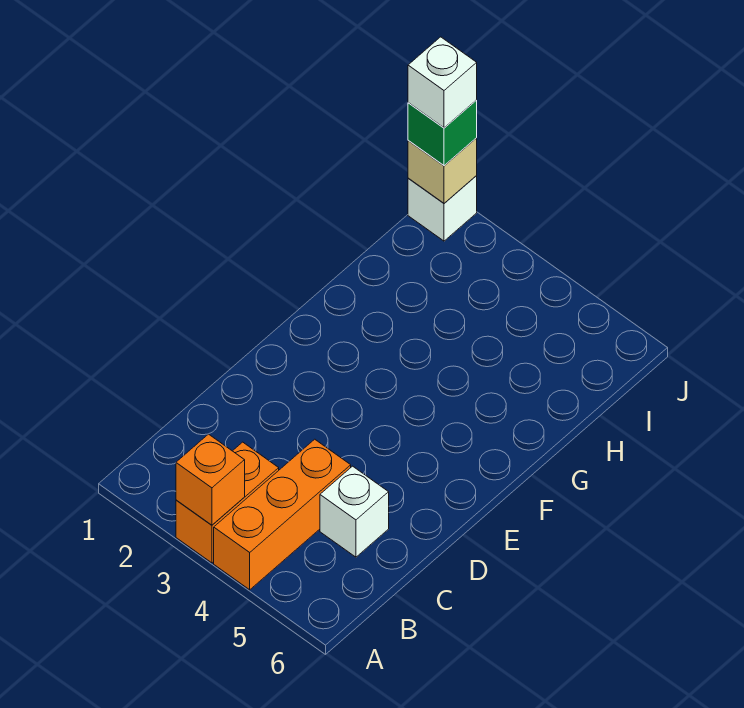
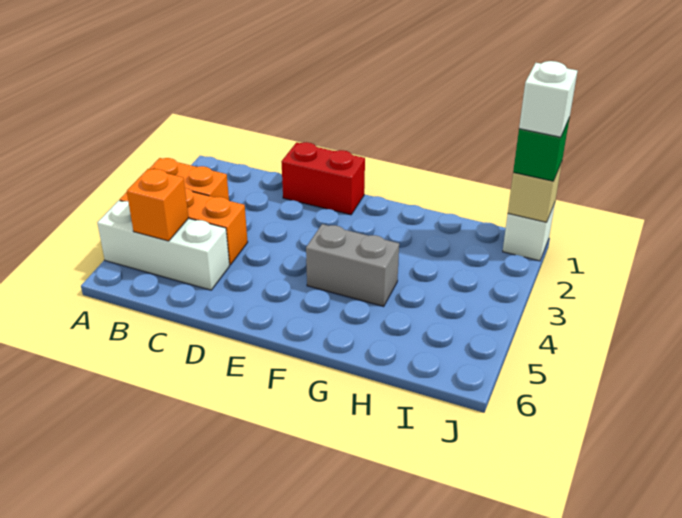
orange brick A3 level 2 -> orange brick B5 level 2
white brick C5 level 1 -> white brick A5:C5 level 1
none -> red brick D1:E1 level 1
none -> grey brick F4:G4 level 1

